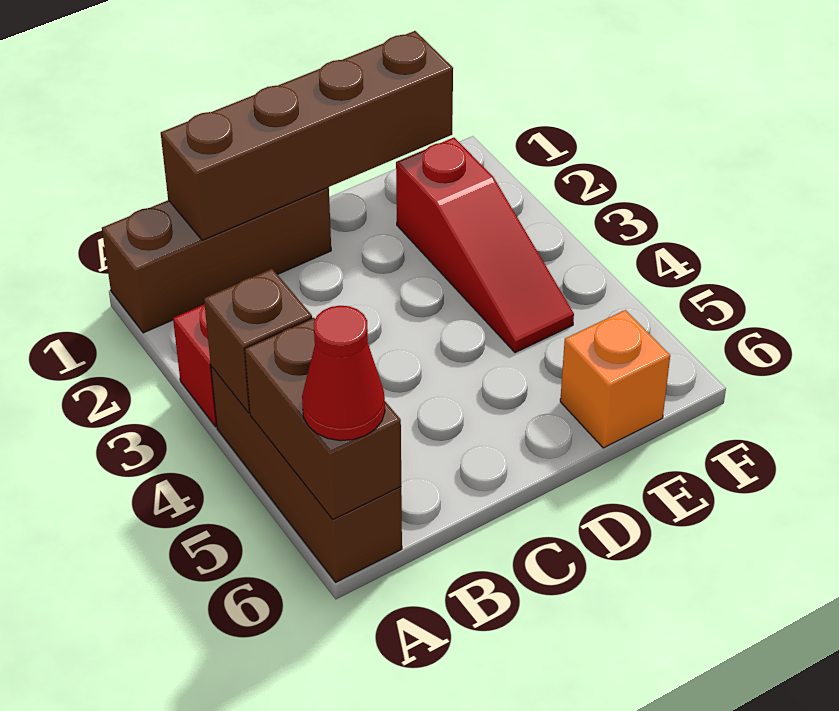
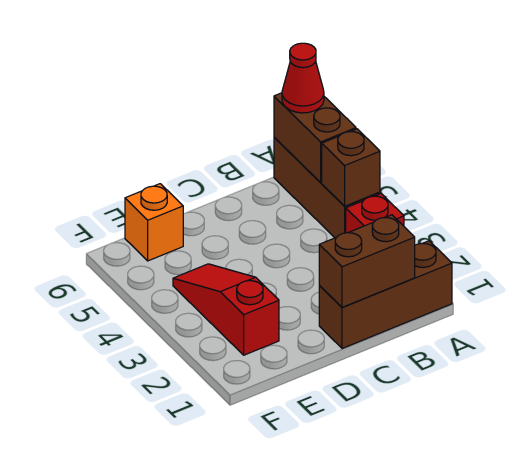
brown brick B1:E1 level 2 -> brown brick B1:C1 level 2

